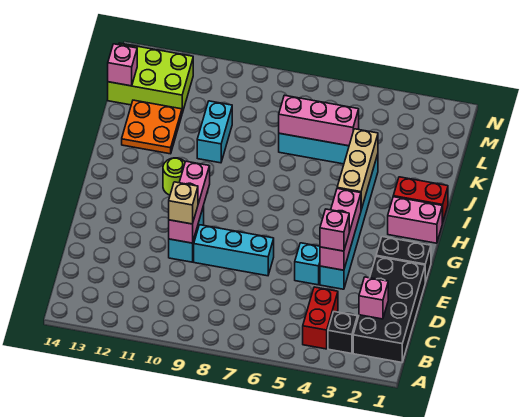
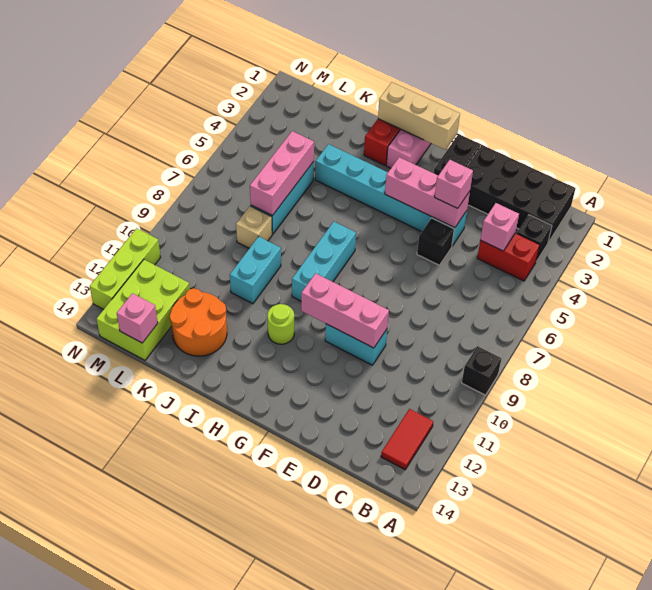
none -> black brick A9 level 1
none -> red tile B12:B13 level 1
pink brick C2 level 2 -> pink brick C4 level 2
cyan brick E5 level 1 -> black brick E5 level 1
cyan brick E7:E9 level 1 -> cyan brick H7:H9 level 1
tan brick E10 level 3 -> tan brick K8 level 1
tan brick H4:J4 level 2 -> tan brick G1:I1 level 2
cyan brick J10:K10 level 1 -> cyan brick J9:J10 level 1
orange plate J12:K13 level 1 -> orange round brick J12:K13 level 1
none -> lime brick N11:N13 level 1

